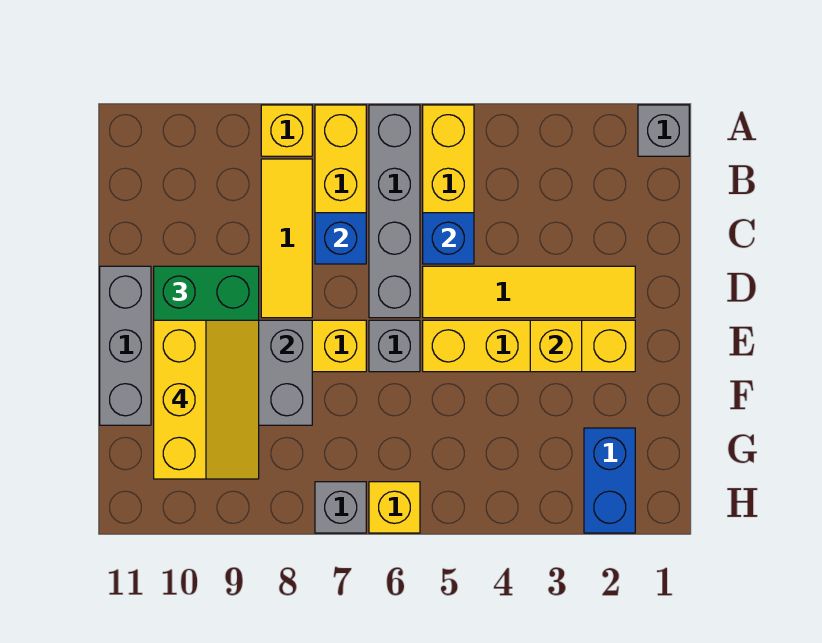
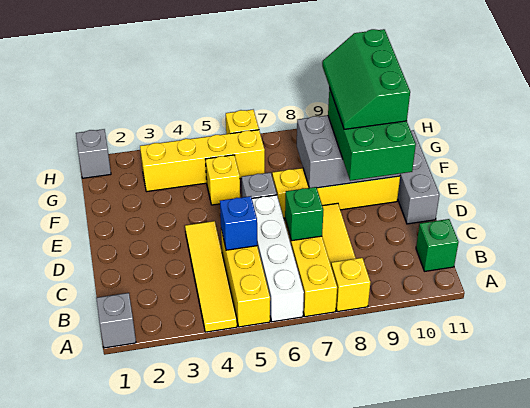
grey brick A6:D6 level 1 -> white brick A6:D6 level 1
none -> green brick B11 level 1
blue brick C7 level 2 -> green brick C7 level 2
yellow tile D2:D5 level 1 -> yellow tile A4:D4 level 1
yellow brick E2:E5 level 1 -> yellow brick G3:G6 level 1
yellow brick E3 level 2 -> yellow brick F5 level 1
yellow slope E9:G10 level 4 top 10 -> green slope E9:G10 level 4 top 10
blue brick G2:H2 level 1 -> none
grey brick H7 level 1 -> grey brick H1 level 1

